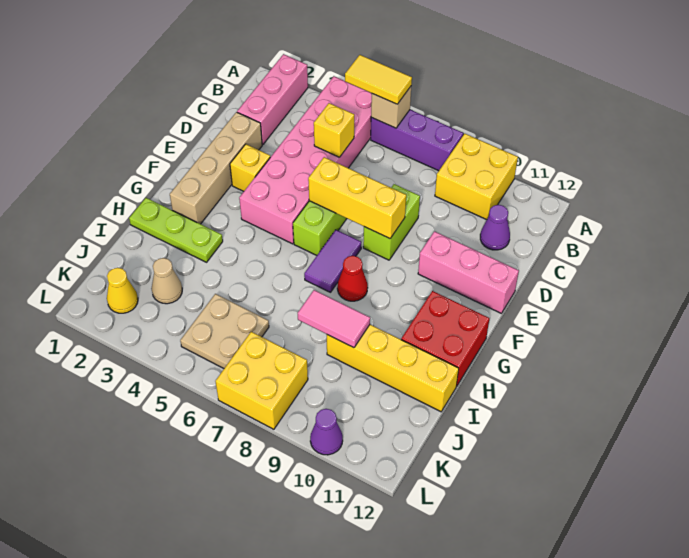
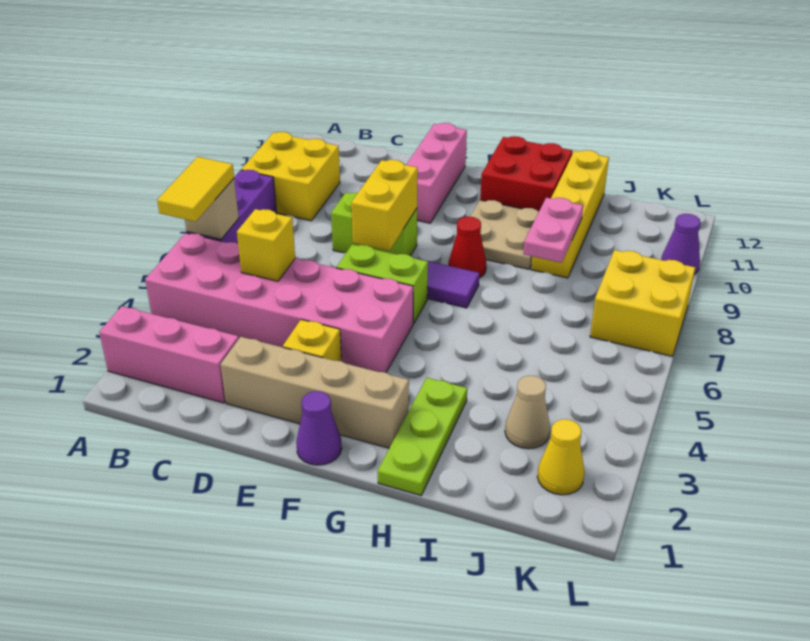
purple cone C11 level 1 -> purple cone F1 level 1
yellow brick E6:E8 level 2 -> yellow brick E7:E8 level 2
pink tile I8:I9 level 2 -> pink plate I8:I9 level 2
tan plate J5:K6 level 1 -> tan plate G9:H10 level 1

